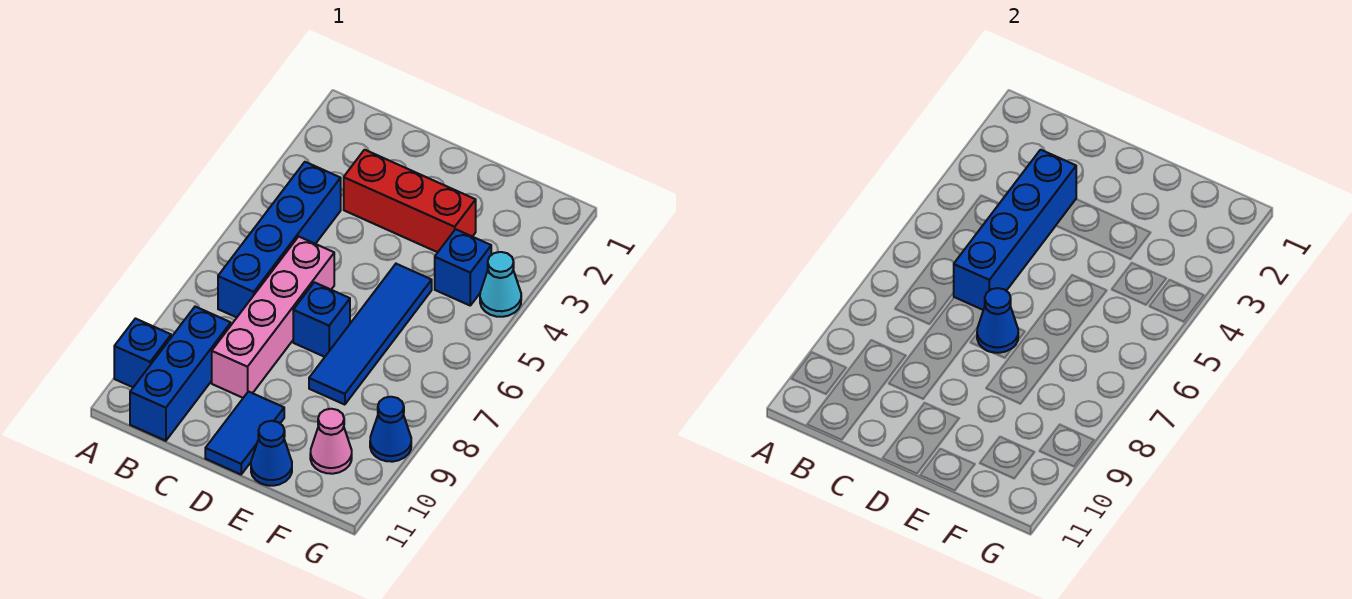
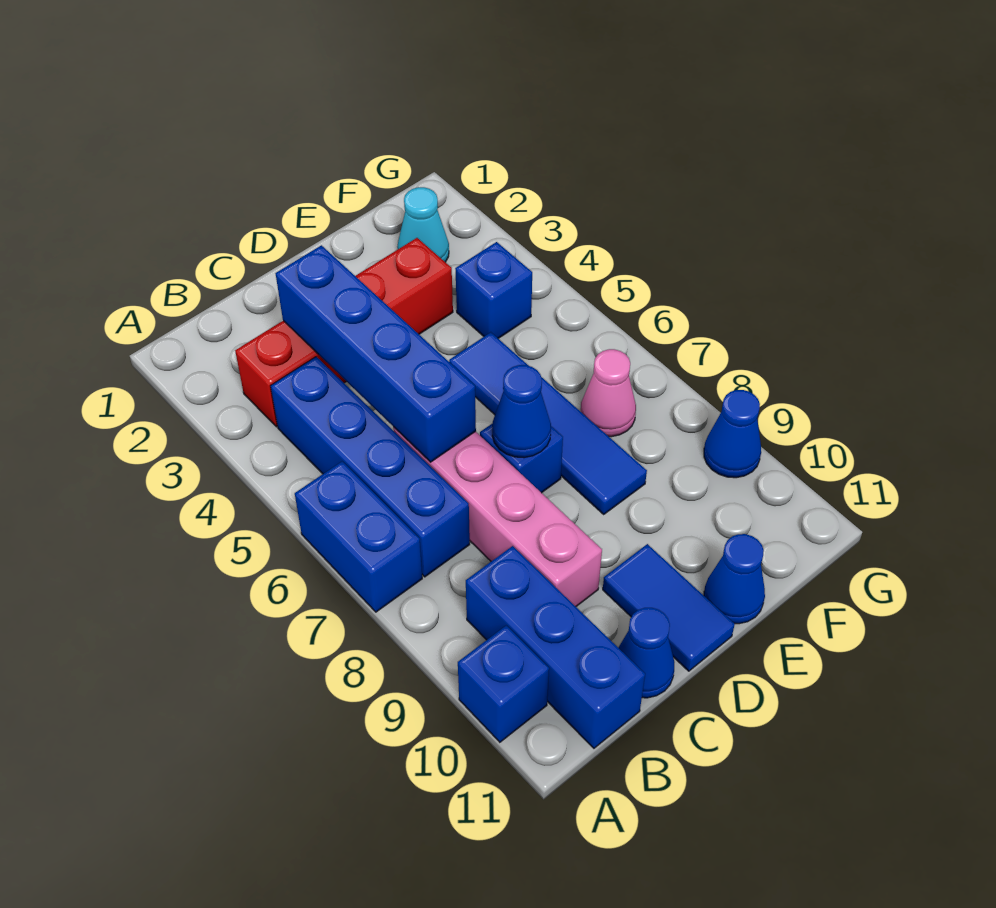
none -> blue brick A6:A7 level 1
red brick C3:E3 level 1 -> red brick B3:E3 level 1
none -> blue cone C11 level 1
pink cone F10 level 1 -> pink cone F7 level 1
cyan cone G4 level 1 -> cyan cone F2 level 1

